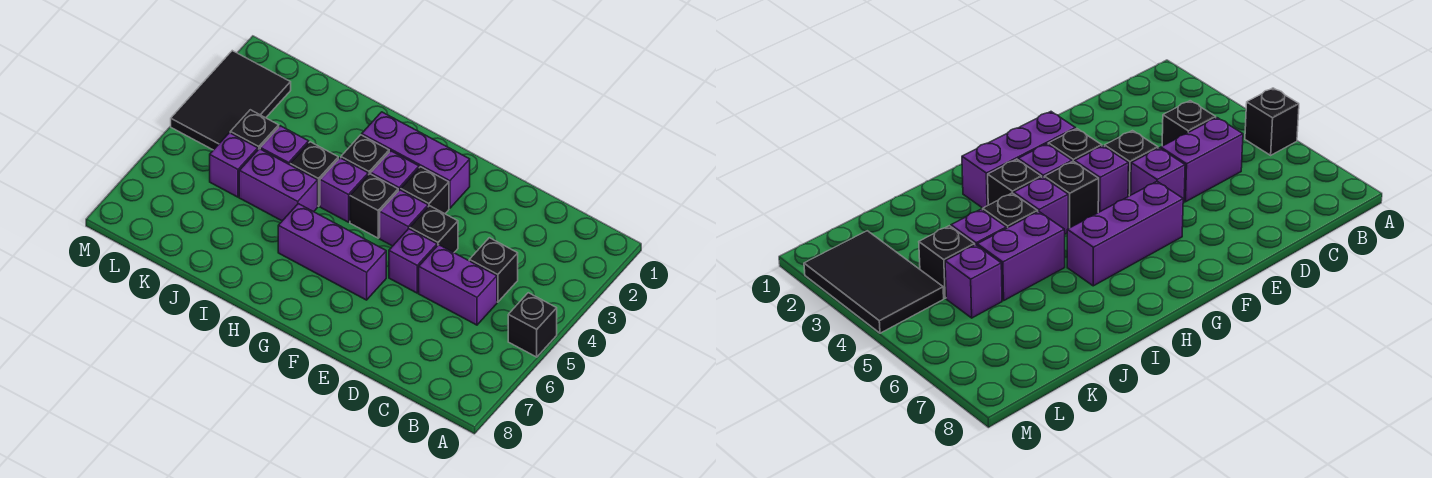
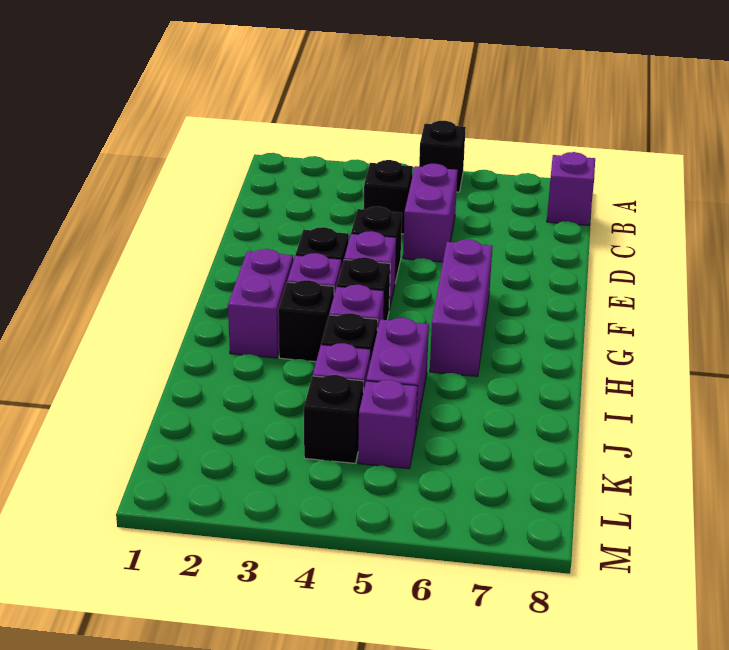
purple brick E5 level 1 -> purple brick B8 level 1
purple brick F2:H2 level 1 -> purple brick G2:H2 level 1
black tile L2:M4 level 1 -> none

